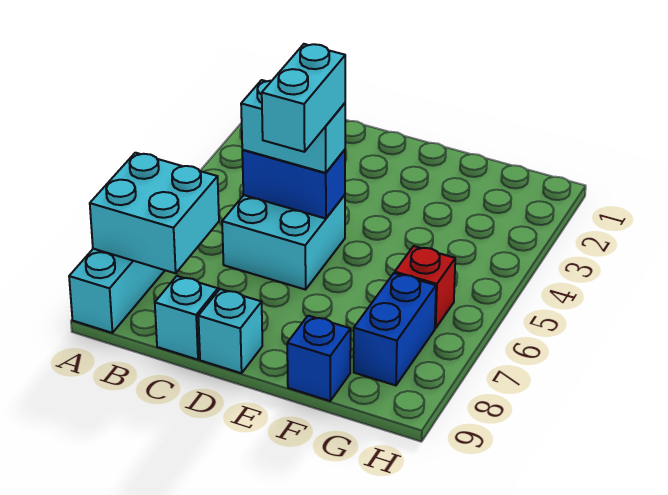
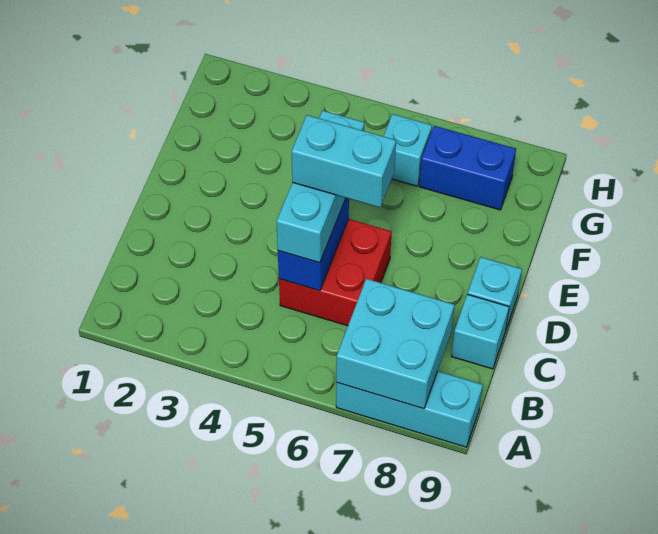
cyan brick C5:D6 level 1 -> red brick C5:D6 level 1
cyan brick C5:D5 level 3 -> cyan brick C5:E5 level 3
blue brick F9 level 1 -> none
red brick G6 level 1 -> cyan brick G6 level 1

